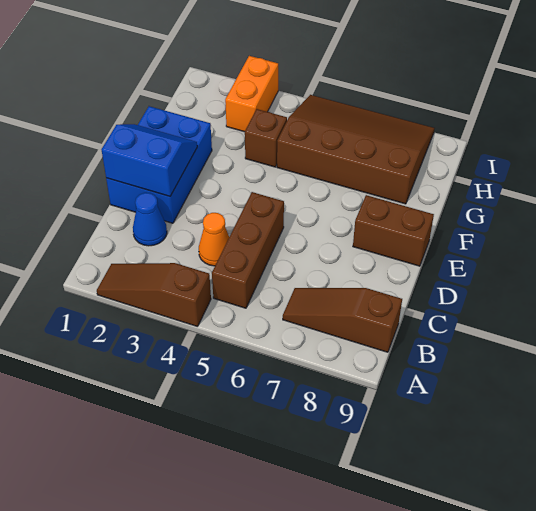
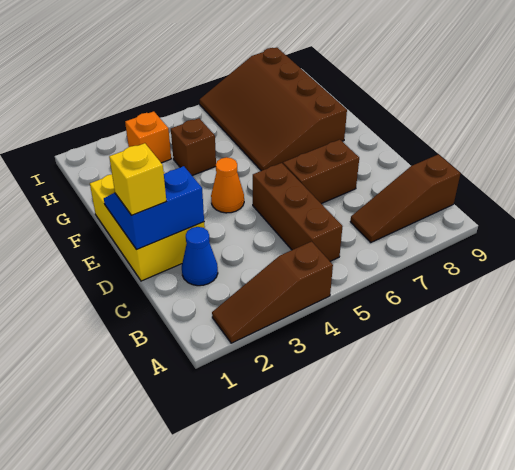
orange cone C4 level 1 -> orange cone E4 level 1
blue brick D1:F2 level 1 -> yellow brick D1:F2 level 1
none -> yellow brick D1 level 3
brown brick E8:E9 level 1 -> brown brick D6:D7 level 1
brown slope G5:I8 level 1 top G -> brown slope F6:I8 level 1 top 8
orange brick H3:I3 level 1 -> orange brick H3 level 1

